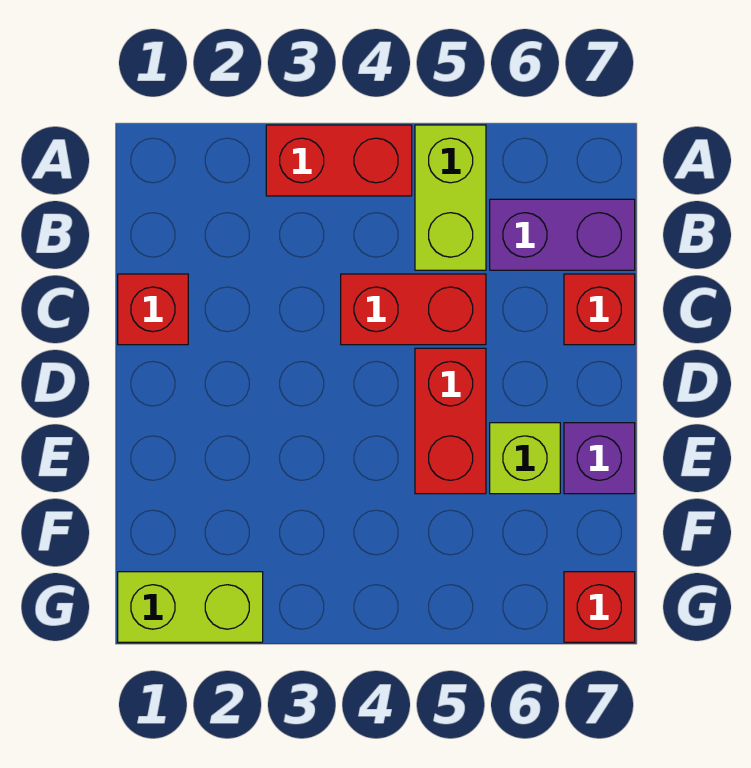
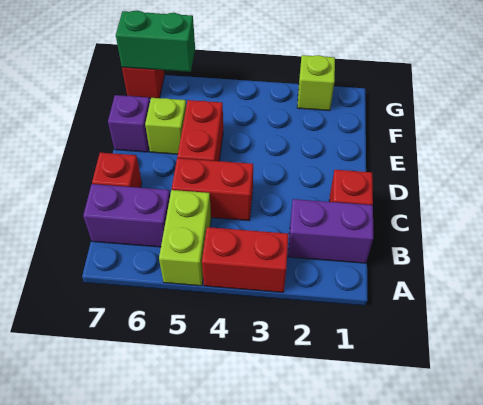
none -> purple brick B1:B2 level 1
lime brick G1:G2 level 1 -> lime brick G2 level 1
none -> green brick G6:G7 level 2

